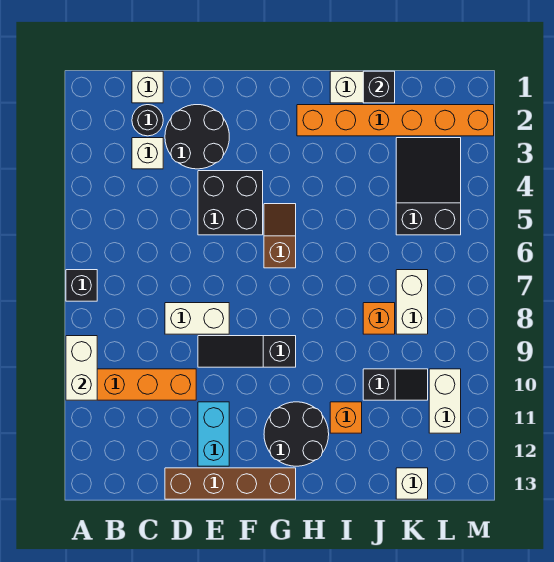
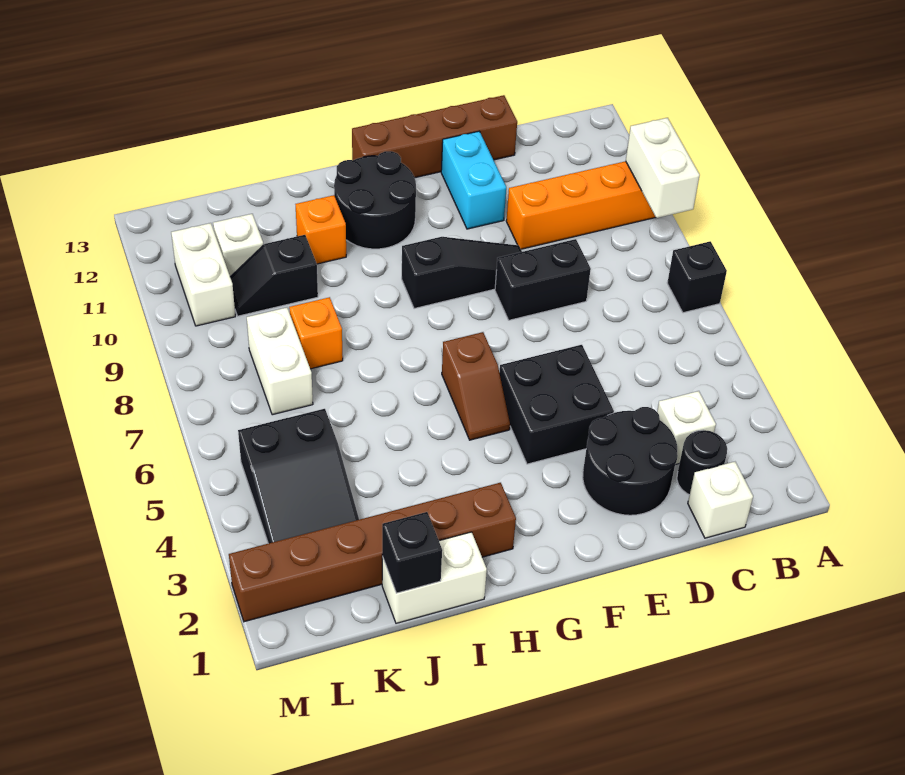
white brick D8:E8 level 1 -> black brick D8:E8 level 1
orange brick H2:M2 level 1 -> brown brick H2:M2 level 1
white brick K13 level 1 -> white brick K11 level 1

